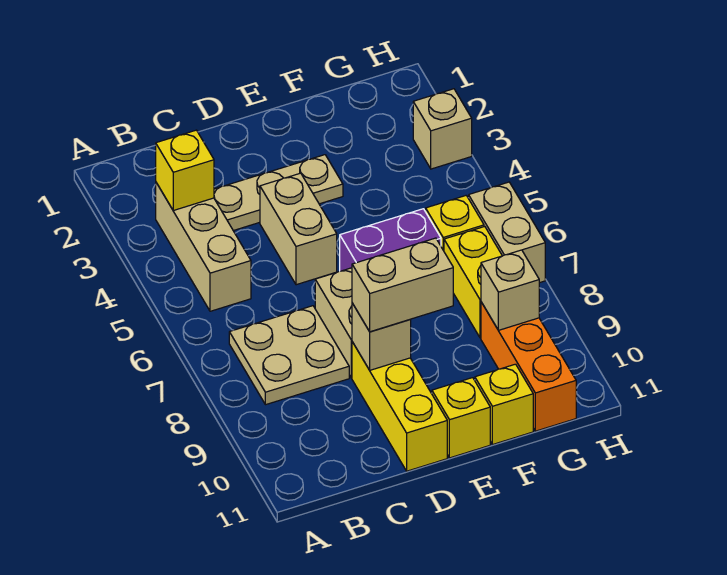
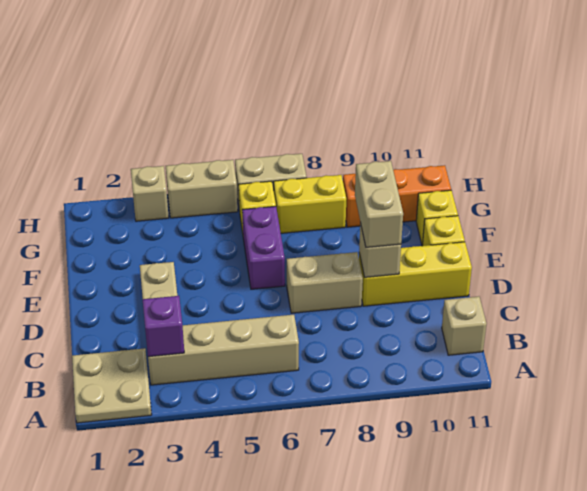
tan brick B3:B5 level 1 -> tan brick B3:B6 level 1
yellow brick B3 level 2 -> purple brick B3 level 2
tan plate B7:C8 level 1 -> tan plate A1:B2 level 1
tan brick D4:D5 level 1 -> tan brick H4:H5 level 1
tan brick G9 level 2 -> tan brick B11 level 1

